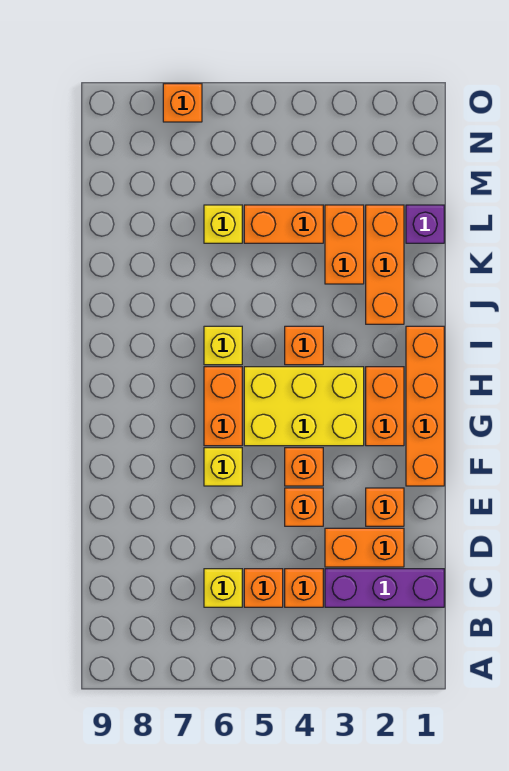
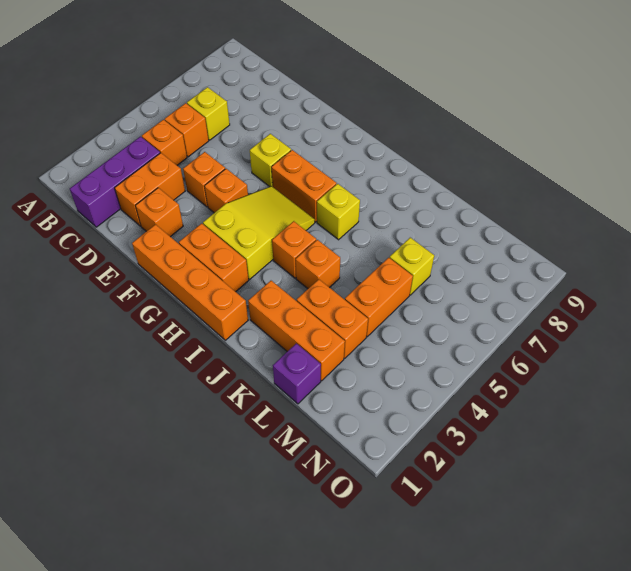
yellow brick G3:H5 level 1 -> yellow slope G3:H5 level 1 top 3
orange brick O7 level 1 -> orange brick J4 level 1

